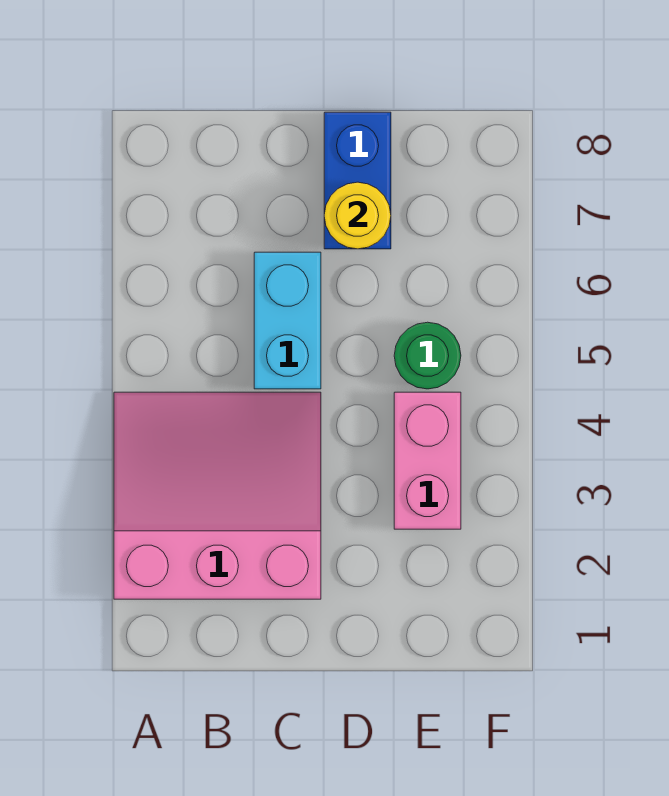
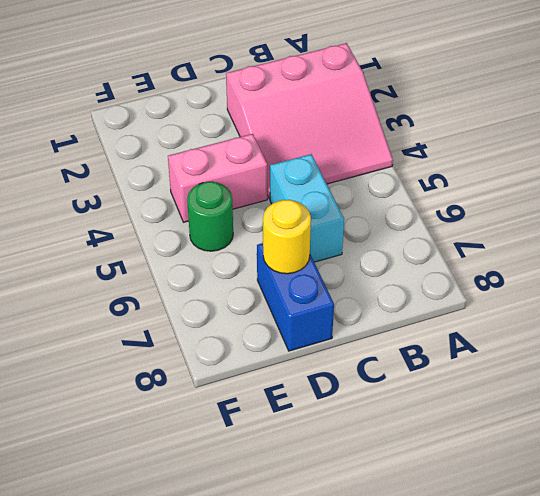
pink brick E3:E4 level 1 -> pink brick D4:E4 level 1

